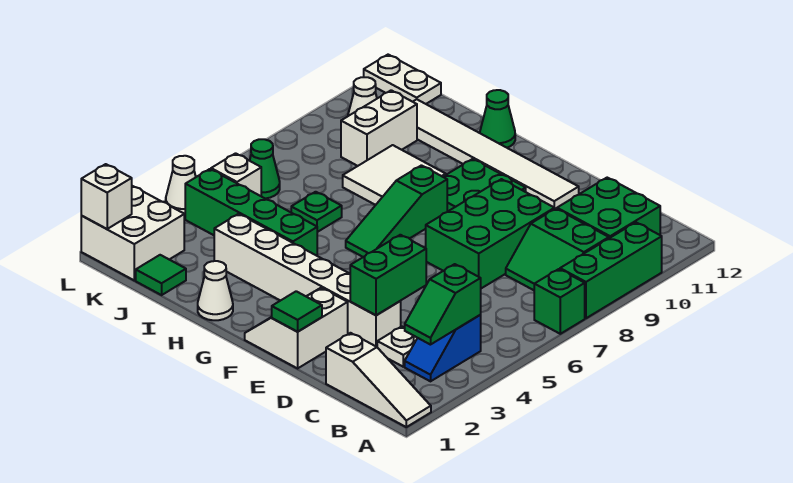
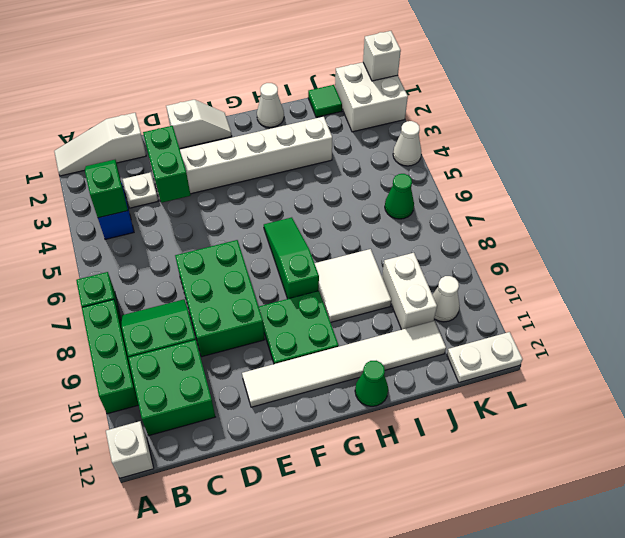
white slope E1:F2 level 1 top E -> white slope E1:F1 level 1 top E
green tile E1 level 2 -> none
green brick H4:K4 level 1 -> none
green plate I6 level 1 -> none
white brick K5 level 1 -> white brick A12 level 1

